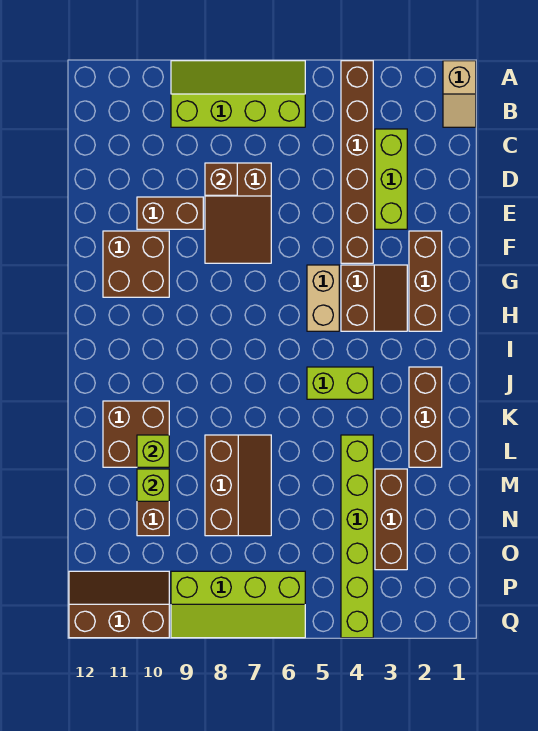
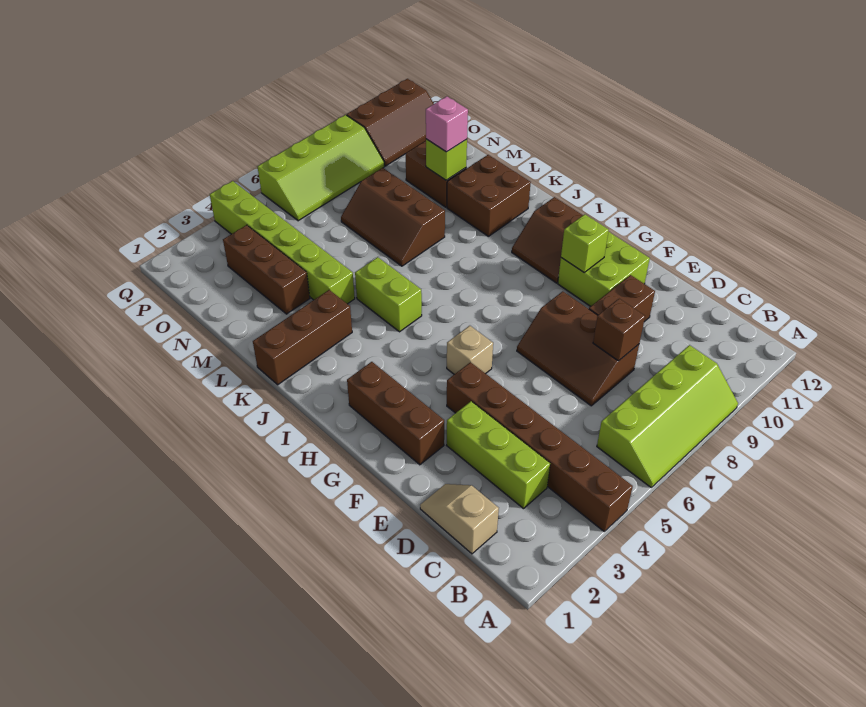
tan slope A1:B1 level 1 top A -> tan slope C1:D1 level 1 top C
brown slope D7:F8 level 1 top D -> brown slope D7:F8 level 1 top 8
brown brick F10:G11 level 1 -> lime brick F10:G11 level 1
brown slope G3:H4 level 1 top 4 -> brown slope H10:I11 level 1 top 11
tan brick G5:H5 level 1 -> tan brick G5 level 1
brown brick J2:L2 level 1 -> brown brick K1:K3 level 1
lime brick J4:J5 level 1 -> lime brick J5:K5 level 1
lime brick L10 level 2 -> lime brick G10 level 2
none -> pink brick M10 level 3
lime slope P6:Q9 level 1 top P -> lime slope P6:Q9 level 1 top Q

